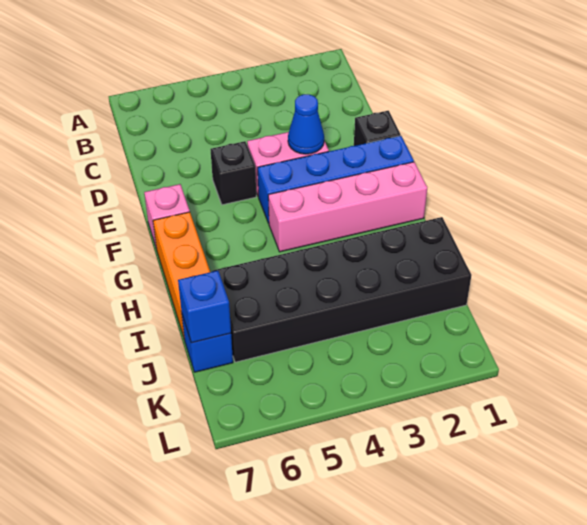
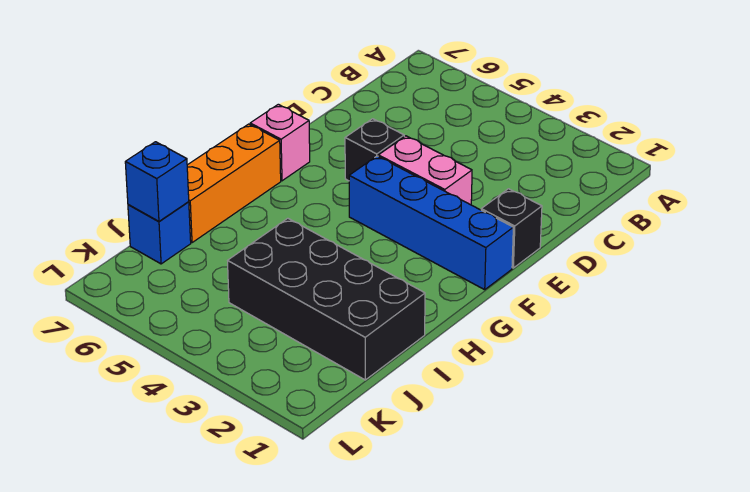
blue cone E3 level 2 -> none
pink brick G1:G4 level 1 -> none
black brick I1:J6 level 1 -> black brick I1:J4 level 1

